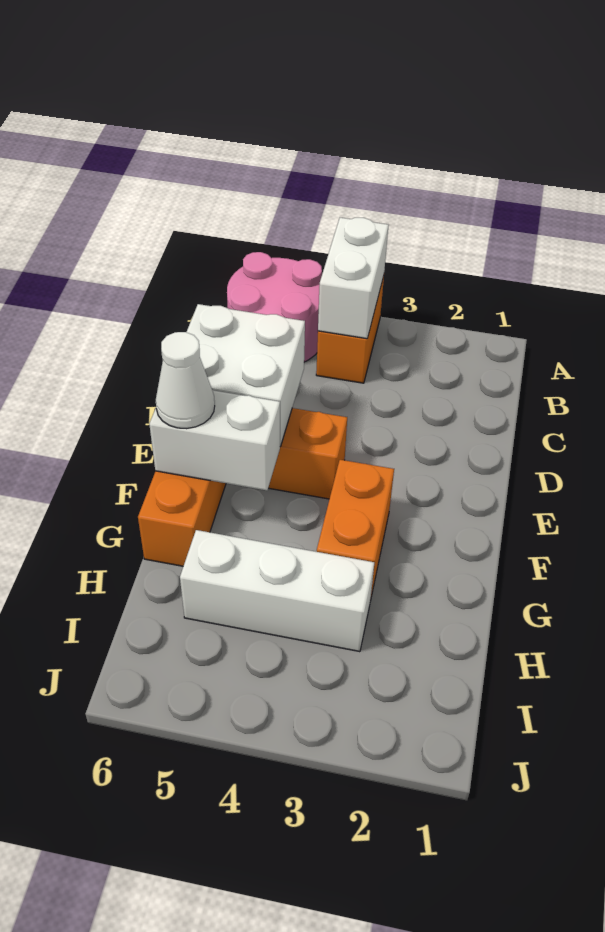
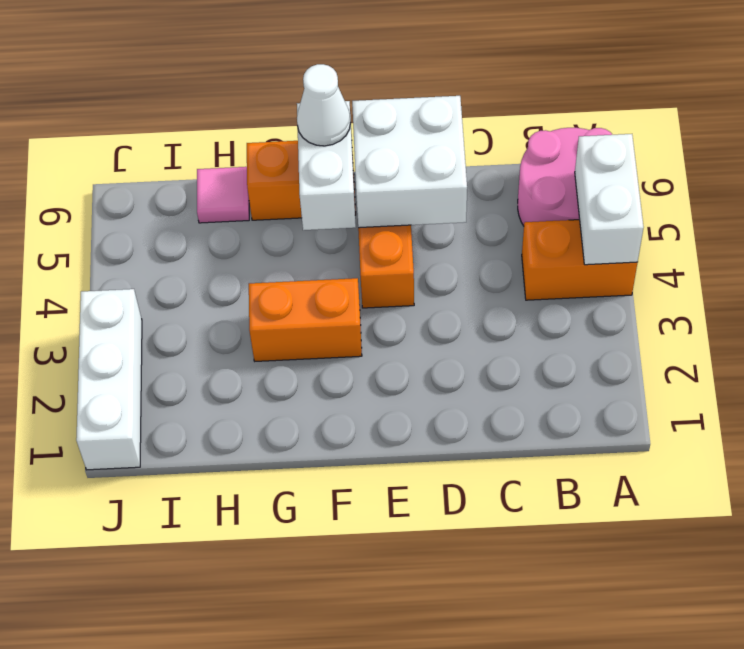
white brick A4:B4 level 2 -> white brick A4:A5 level 2
white brick H3:H5 level 1 -> white brick J1:J3 level 1
none -> pink tile H6 level 1

